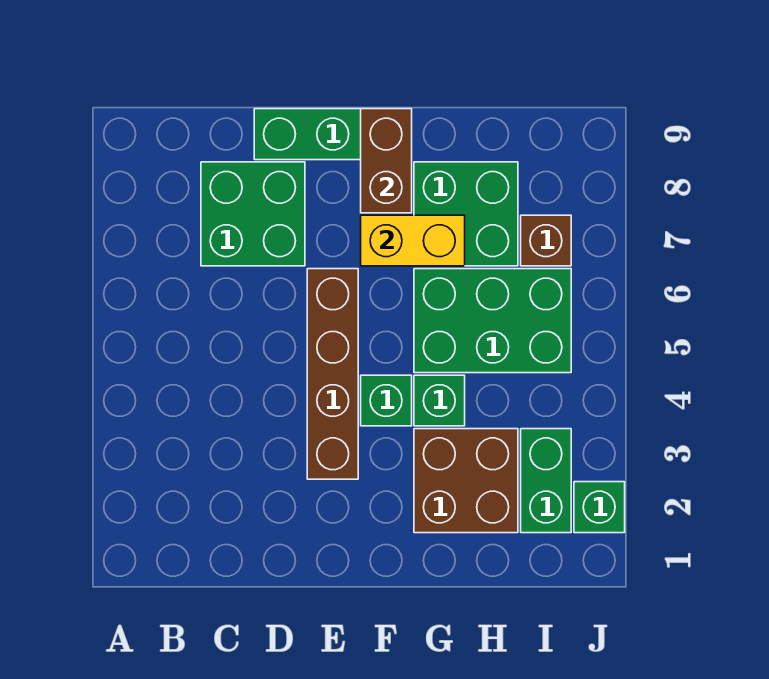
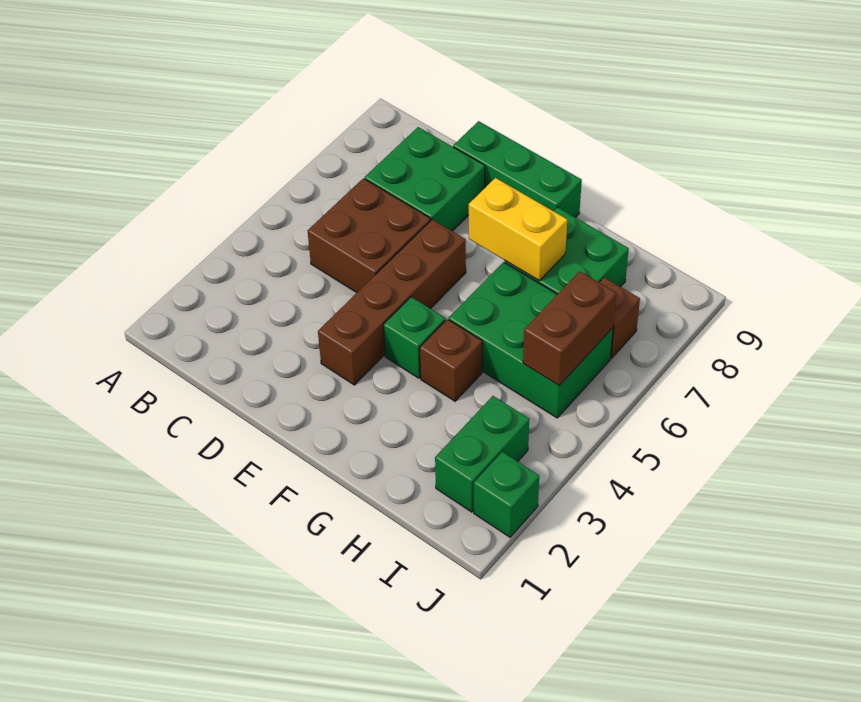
brown brick F8:F9 level 2 -> brown brick I5:I6 level 2
brown brick G2:H3 level 1 -> brown brick C5:D6 level 1
green brick G4 level 1 -> brown brick G4 level 1

